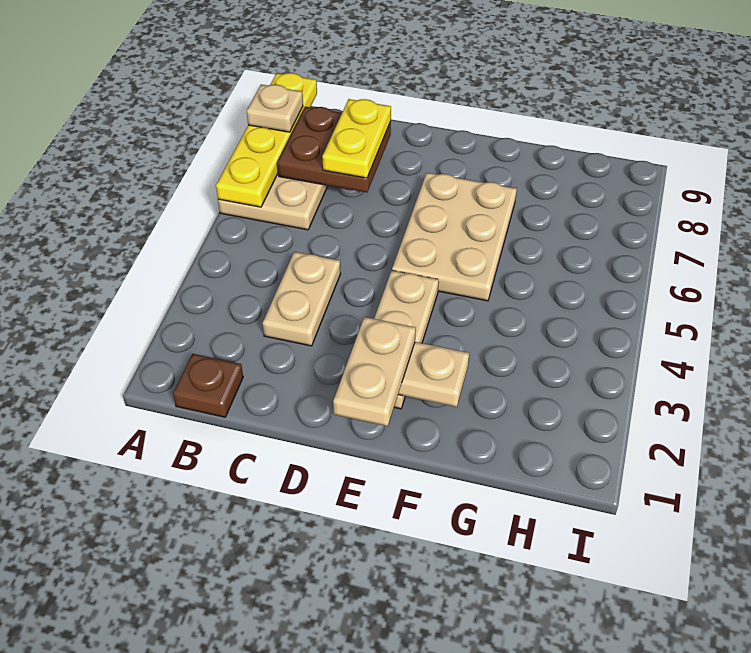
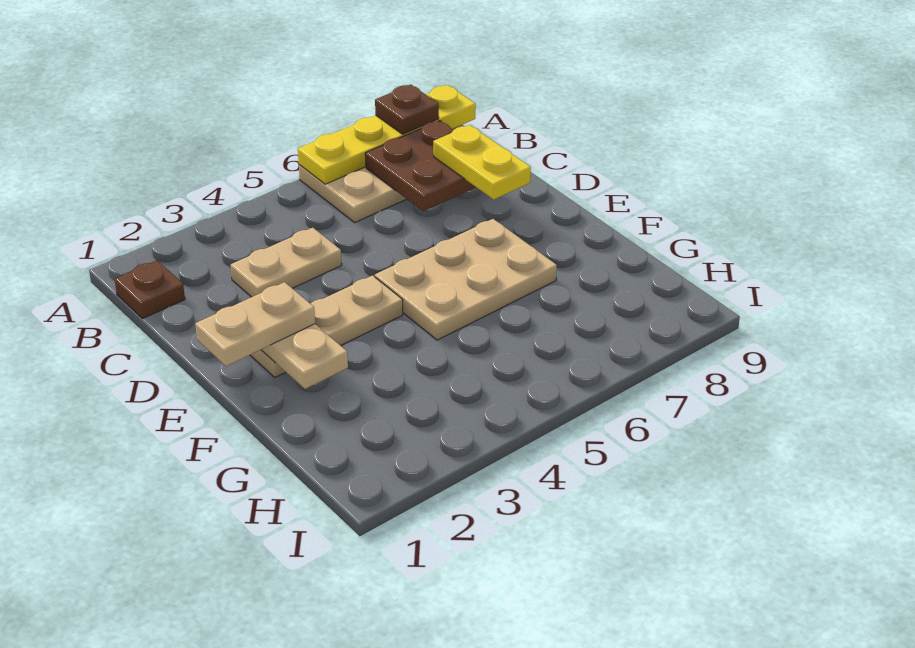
tan plate A8 level 3 -> brown plate A8 level 3
yellow plate C7:C8 level 3 -> yellow plate C8:D8 level 3

